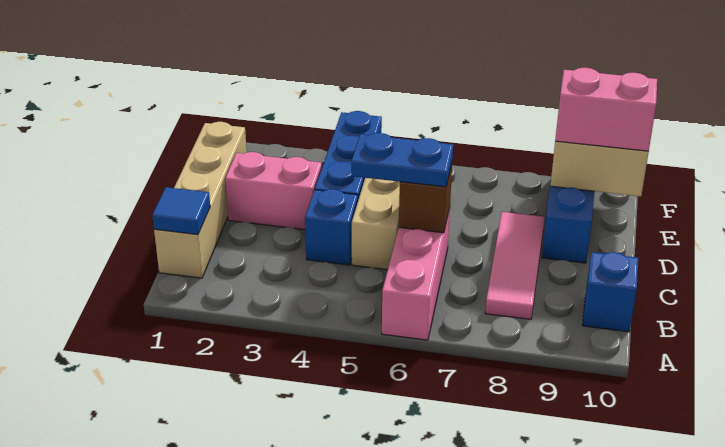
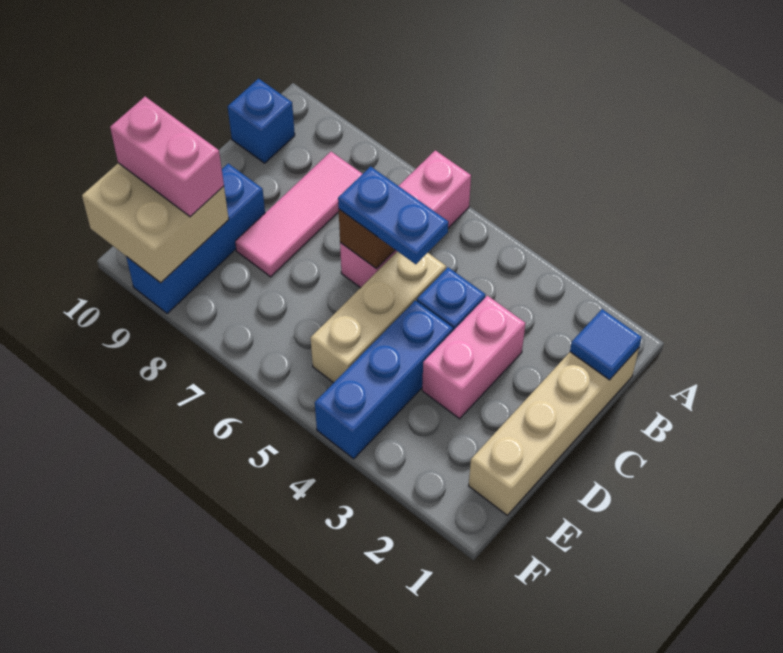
pink brick D2:D3 level 1 -> pink brick C3:D3 level 1

